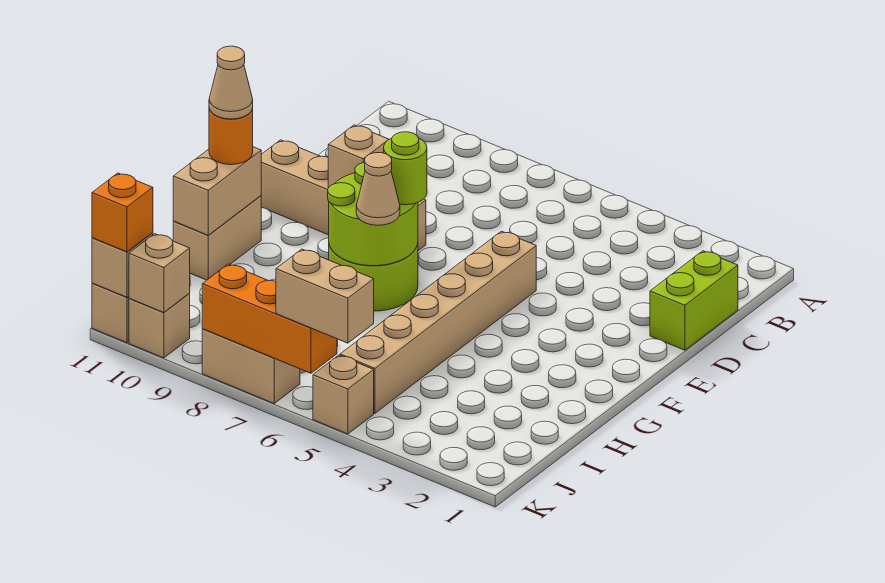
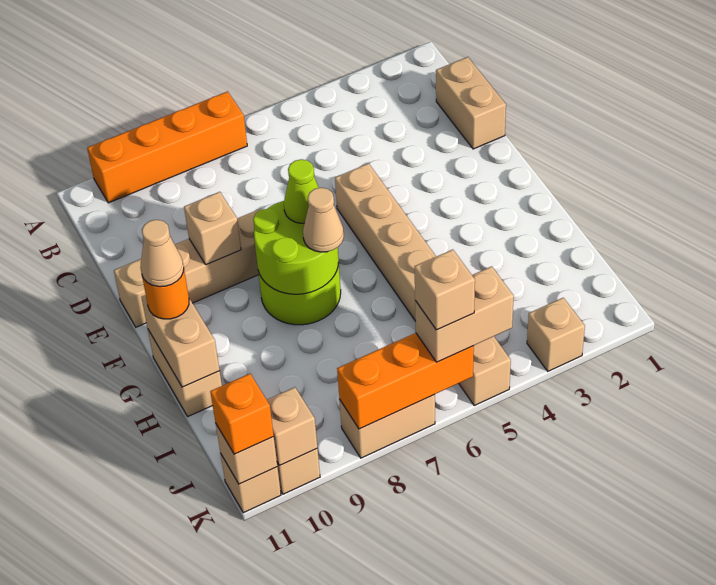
none -> orange brick A7:A10 level 1
lime brick C1:D1 level 1 -> tan brick C1:D1 level 1
lime round brick F7 level 3 -> lime cone F7 level 3
none -> tan brick K3 level 1
none -> tan brick K6 level 4

